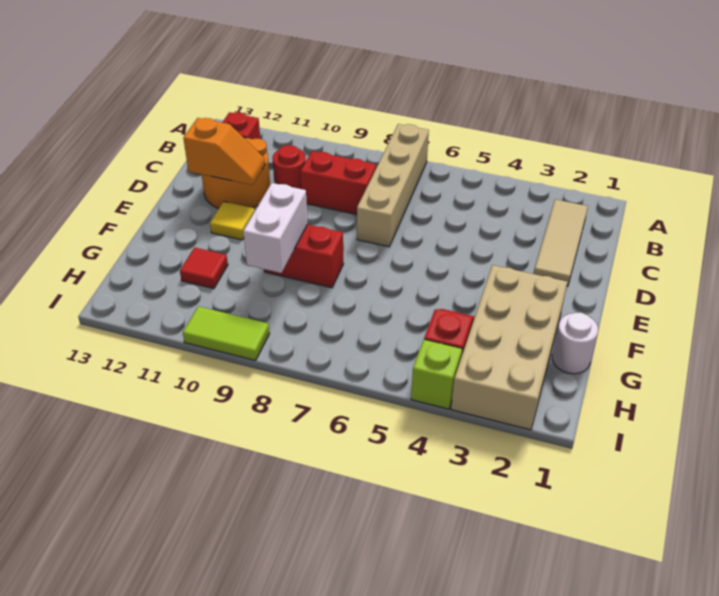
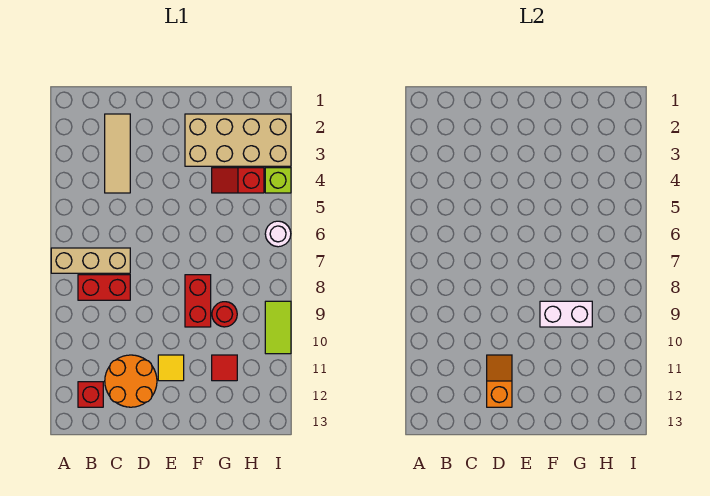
tan brick A7:D7 level 1 -> tan brick A7:C7 level 1
tan tile B2:D2 level 1 -> tan tile C2:C4 level 1
red brick C8:C9 level 1 -> red brick B8:C8 level 1
red round brick C10 level 1 -> red round brick G9 level 1
white round brick G1 level 1 -> white round brick I6 level 1

